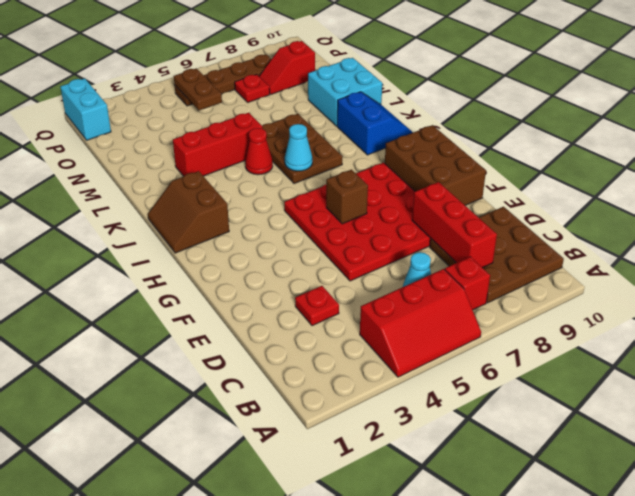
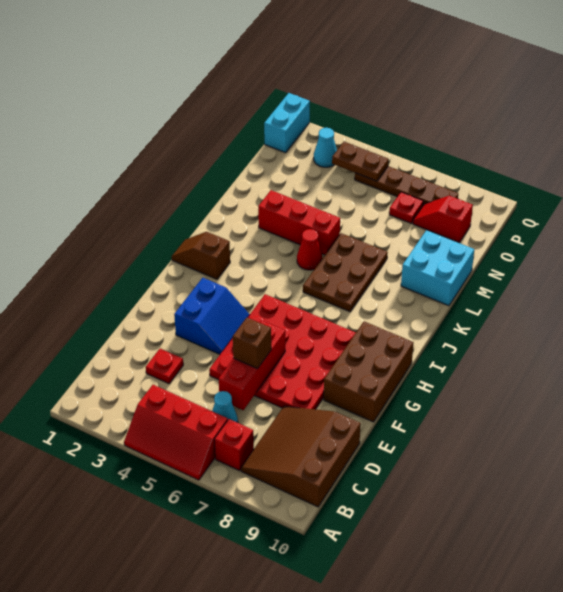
brown plate B8:D10 level 1 -> brown slope B8:D10 level 1 top 10
red brick C8:E8 level 2 -> red brick D6:F6 level 2
brown brick G6 level 2 -> brown brick E6 level 3
brown slope I1:J2 level 1 top 2 -> brown slope I1:I2 level 1 top 2
cyan cone J6 level 2 -> cyan cone P3 level 1
blue slope J9:K10 level 1 top 9 -> blue slope F3:G4 level 1 top 3
brown plate O5:P5 level 2 -> brown plate P4:P5 level 2

